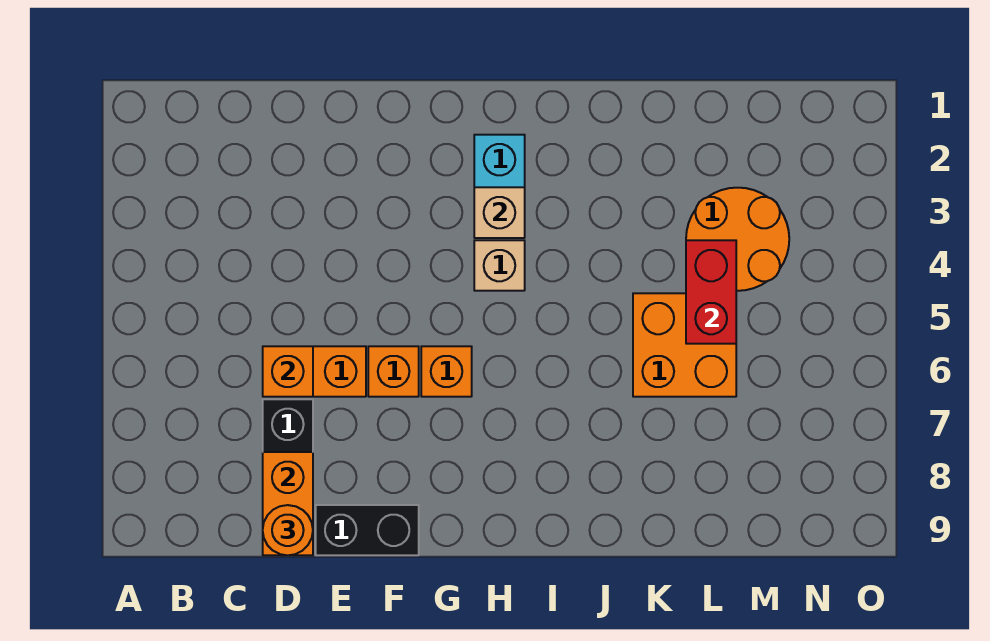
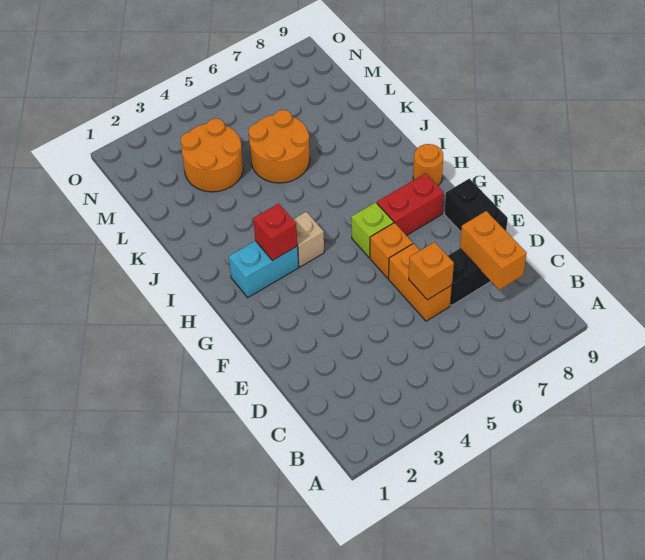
orange brick D8:D9 level 2 -> orange brick C8:D8 level 2
orange round brick D9 level 3 -> orange round brick H9 level 1
orange brick G6 level 1 -> lime brick G6 level 1
tan brick H3 level 2 -> red brick H3 level 2
orange brick K5:L6 level 1 -> orange round brick K5:L6 level 1
red brick L4:L5 level 2 -> red brick G7:G8 level 1

